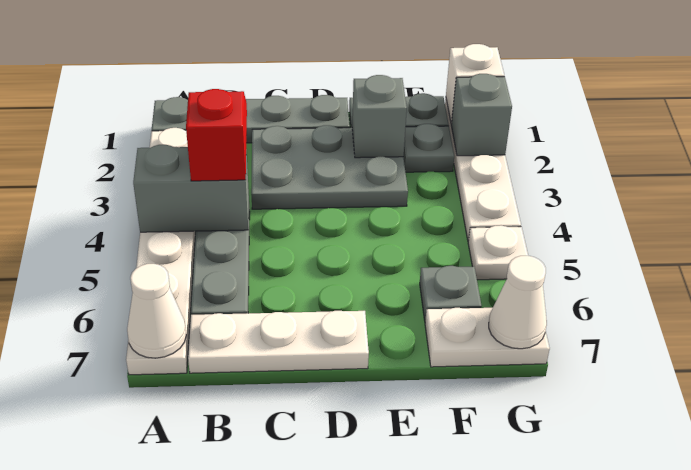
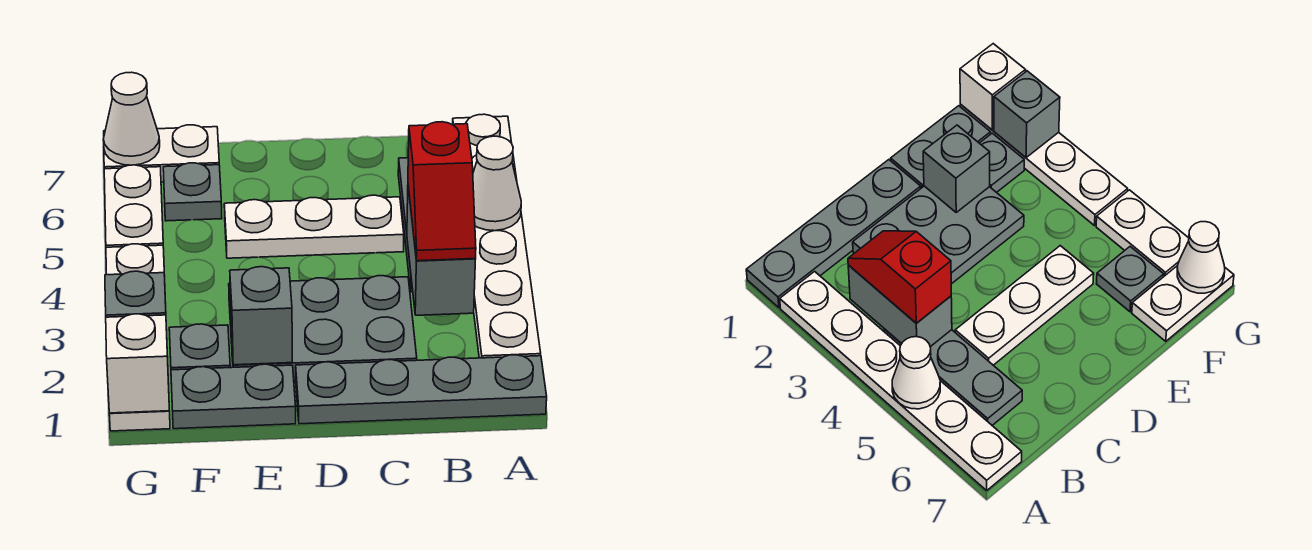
grey brick A4:B4 level 2 -> grey brick B3:B4 level 2
white cone A7 level 2 -> white cone A5 level 2
white plate B7:D7 level 1 -> white plate C5:E5 level 1
white plate G5 level 1 -> white plate G5:G6 level 1

